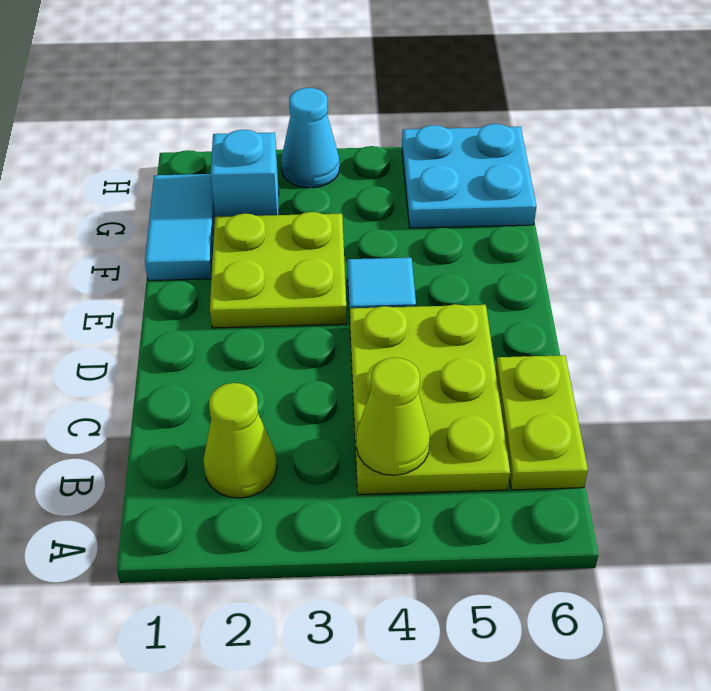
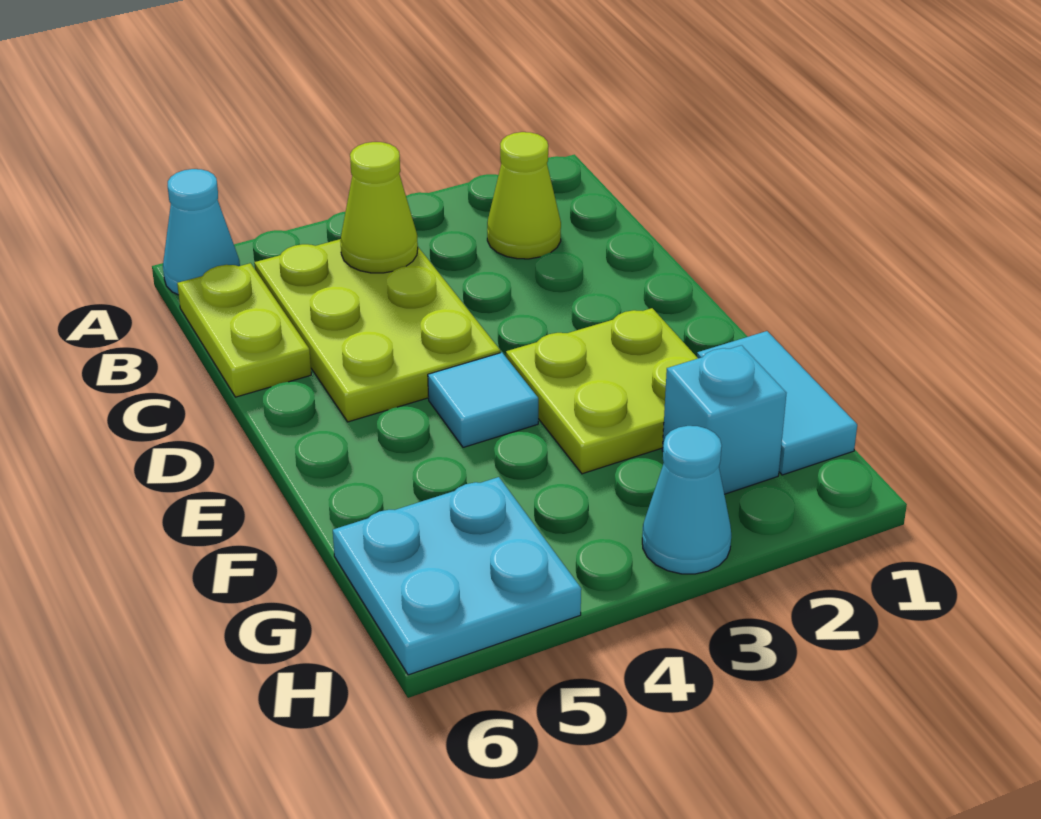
none -> cyan cone A6 level 1

